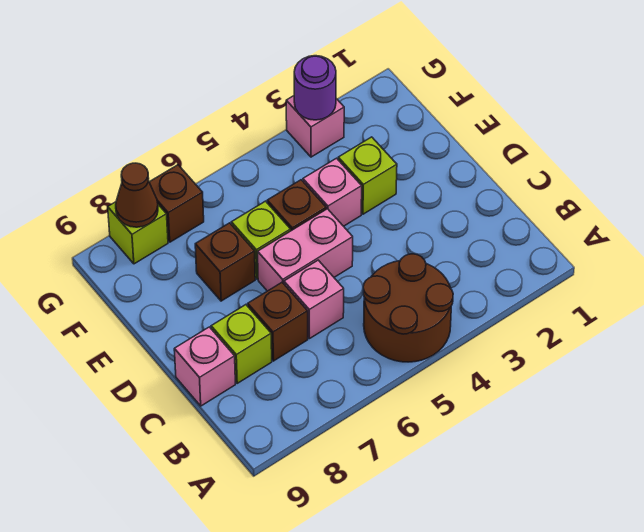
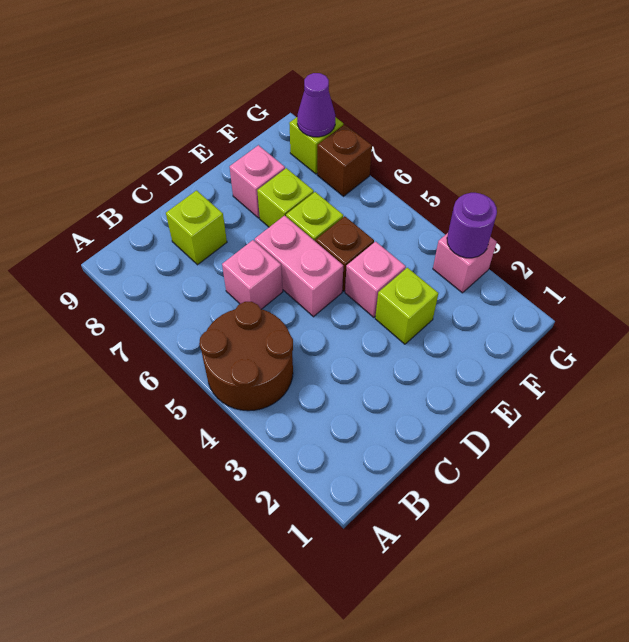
brown brick C7 level 1 -> none
pink brick C9 level 1 -> pink brick E8 level 1
brown brick E7 level 1 -> lime brick E7 level 1
brown cone G8 level 2 -> purple cone G8 level 2

